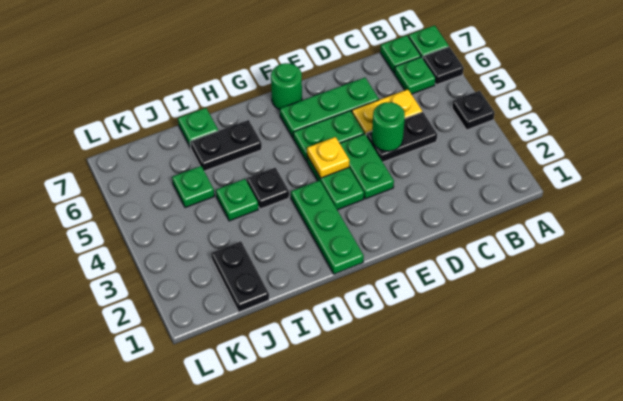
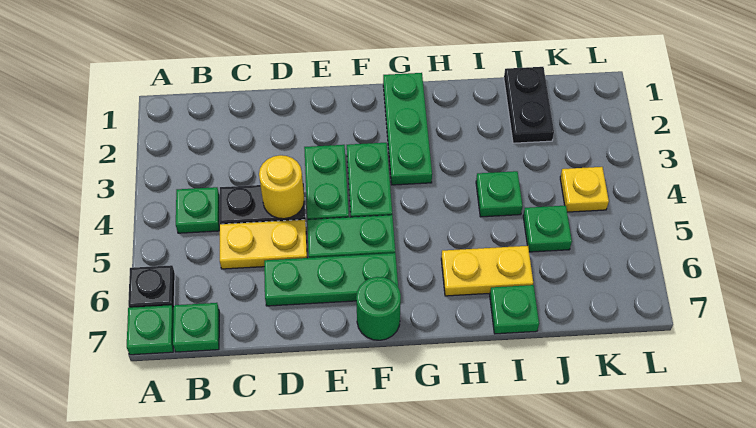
black plate A4 level 1 -> none
green plate B6 level 1 -> green plate B4 level 1
green round brick D4 level 2 -> yellow round brick D4 level 2
yellow plate F4 level 2 -> yellow plate K4 level 1
black plate H4 level 1 -> none
black plate H6:I6 level 1 -> yellow plate H6:I6 level 1

